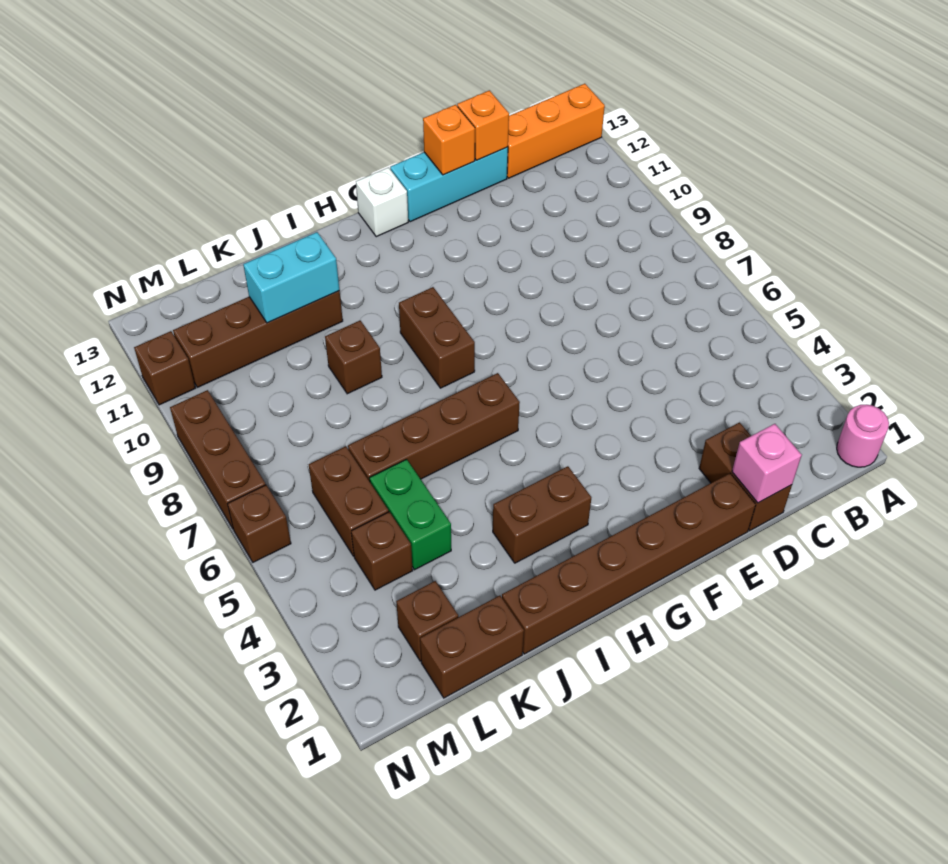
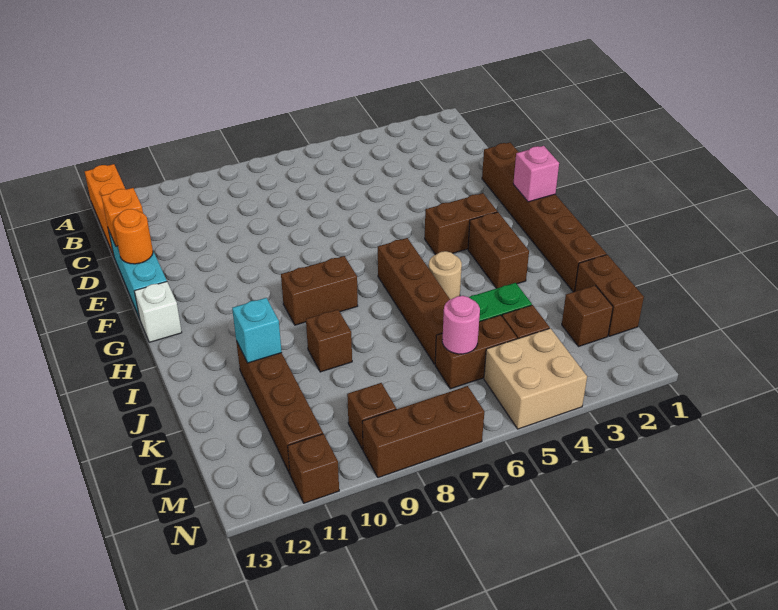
pink round brick A1 level 1 -> pink round brick L6 level 2
brown brick D1:D2 level 1 -> brown brick G3:G4 level 1
pink brick D1 level 2 -> pink brick G1 level 2
orange brick E13 level 2 -> orange round brick E13 level 2
none -> tan round brick I5 level 1
cyan brick J11:K11 level 2 -> cyan brick J11 level 2
none -> tan brick M4:N5 level 1
brown brick N6 level 1 -> brown brick M9 level 1

